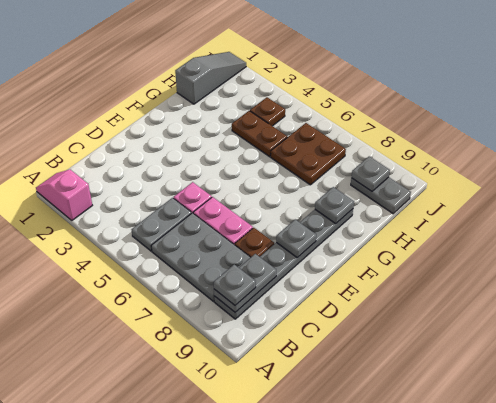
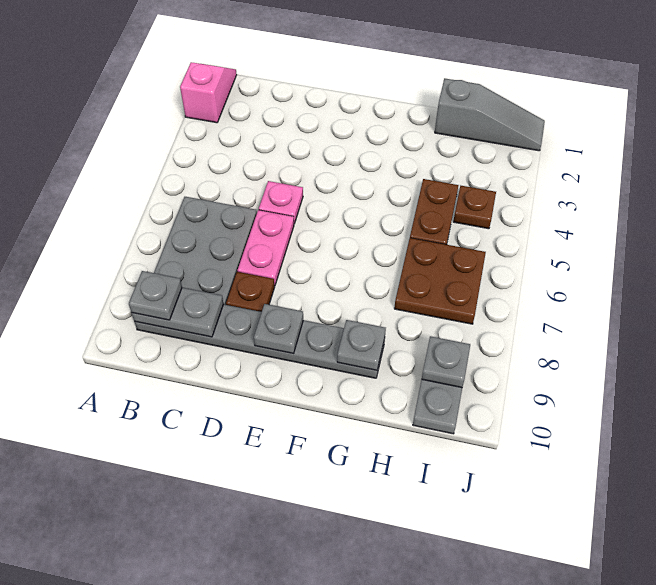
grey plate B5:C5 level 1 -> none

